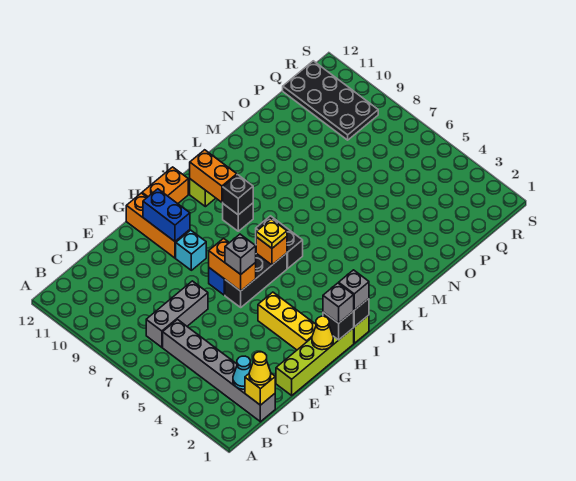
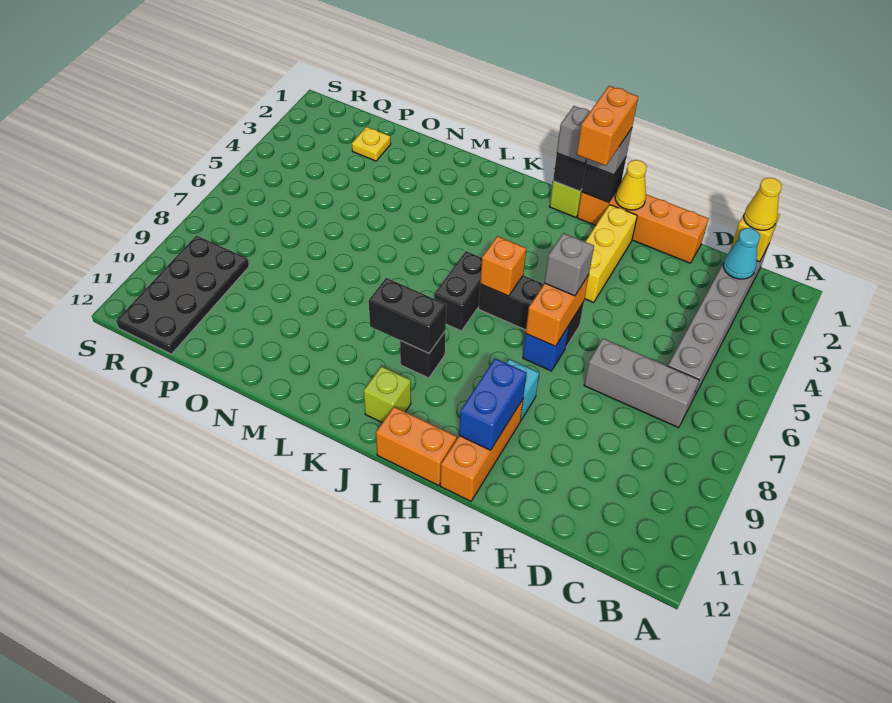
lime brick E1:H1 level 1 -> orange brick E1:H1 level 1
yellow plate I6 level 3 -> yellow plate P2 level 1
black brick J9 level 2 -> black brick J9:K9 level 2
orange brick J10:J11 level 2 -> orange brick H1:H2 level 4

